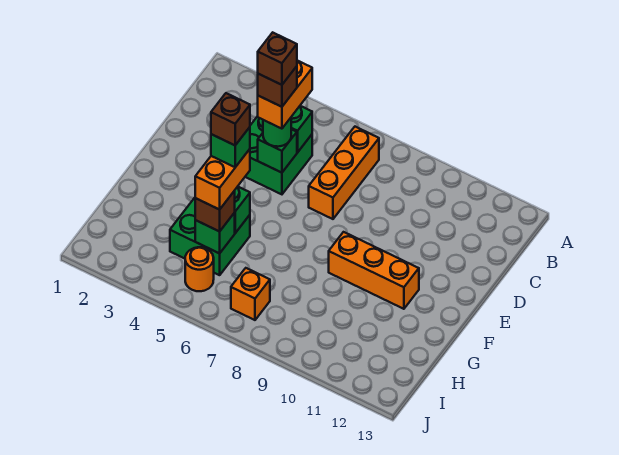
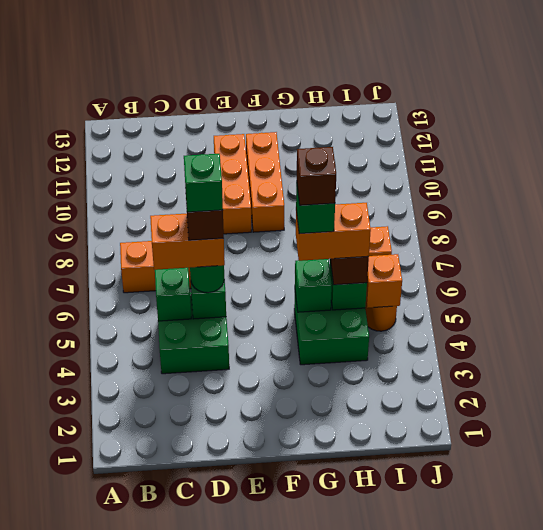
brown brick D5 level 6 -> green brick D5 level 6
none -> orange brick E9:E11 level 1
none -> orange brick I5 level 2

